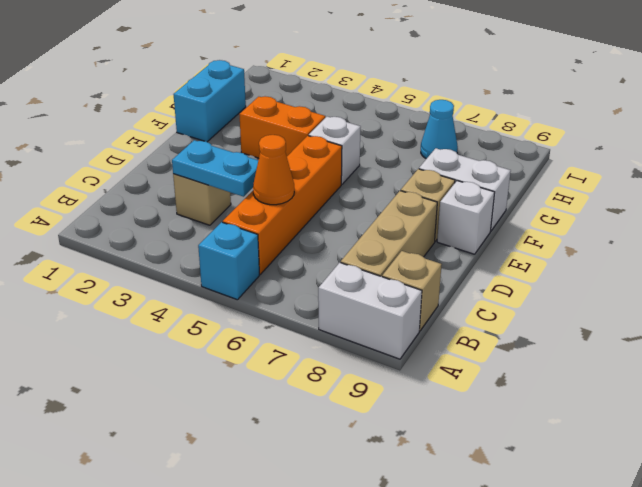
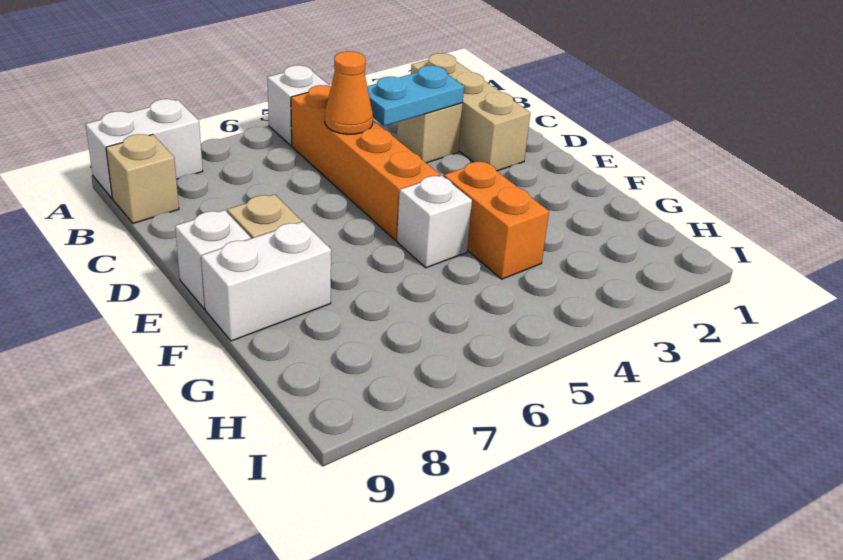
cyan brick A5 level 1 -> white brick A5 level 1
tan brick B8:D8 level 1 -> tan brick B2:D2 level 1
cyan brick F1:G1 level 1 -> none
orange brick F3:F4 level 1 -> orange brick F4:G4 level 1
cyan cone H7 level 1 -> none

